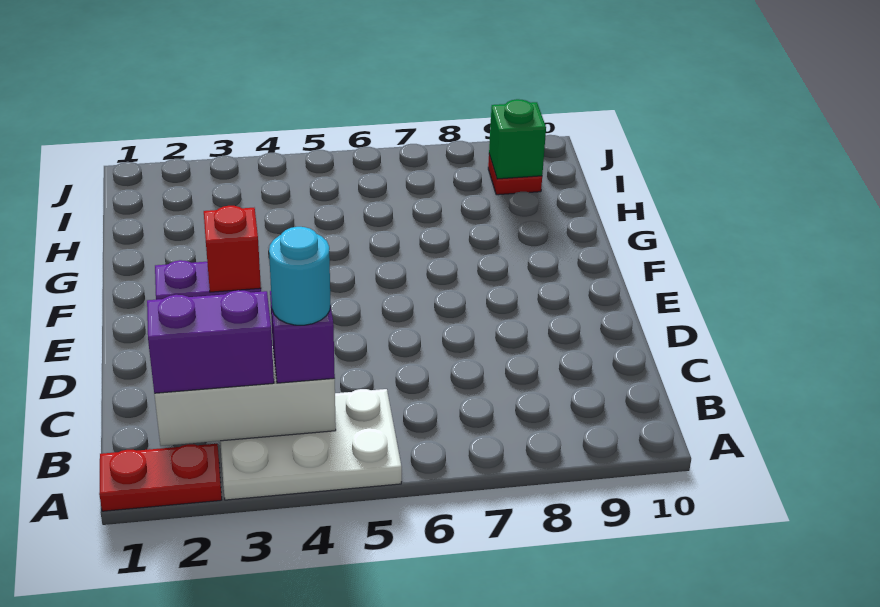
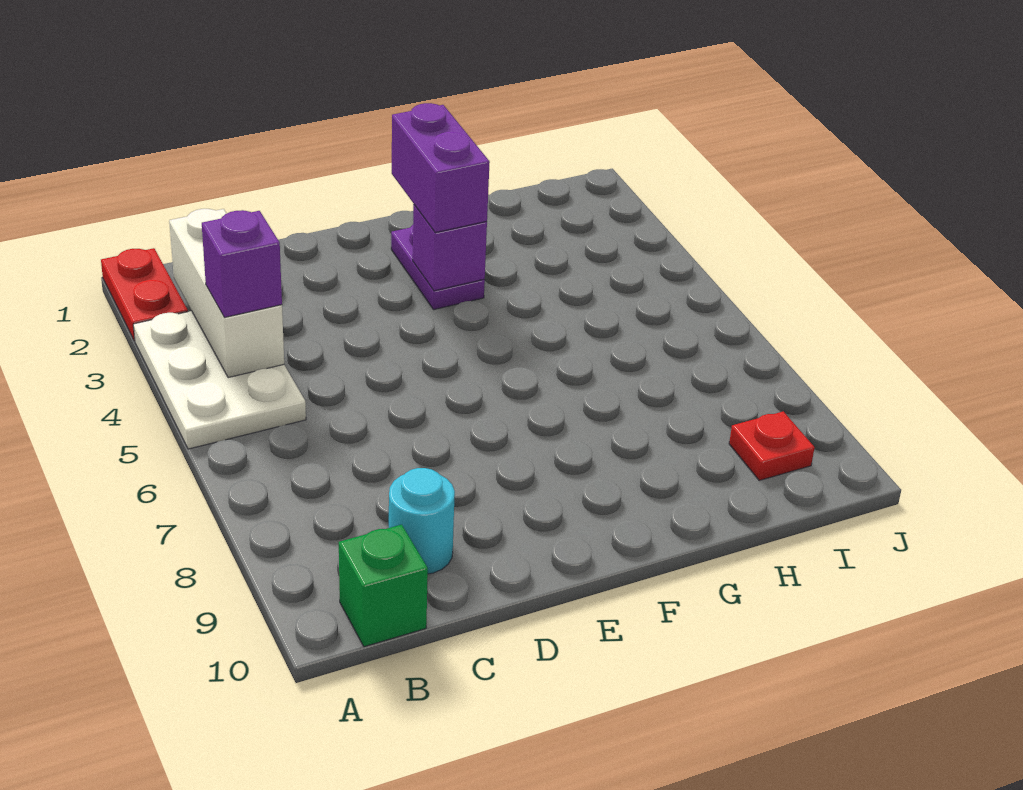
purple brick B2:B3 level 3 -> purple brick F2:F3 level 3
cyan round brick B4 level 4 -> cyan round brick C9 level 1
red brick F3 level 2 -> purple brick F3 level 2
green brick I9 level 2 -> green brick B10 level 1

